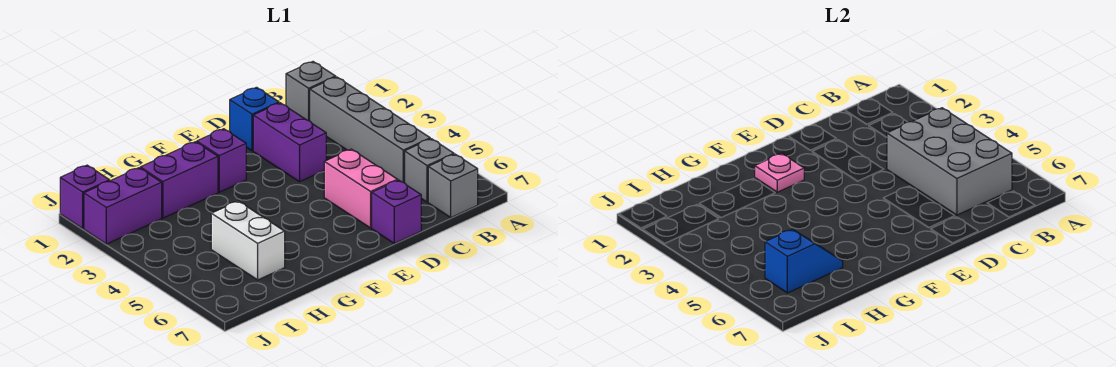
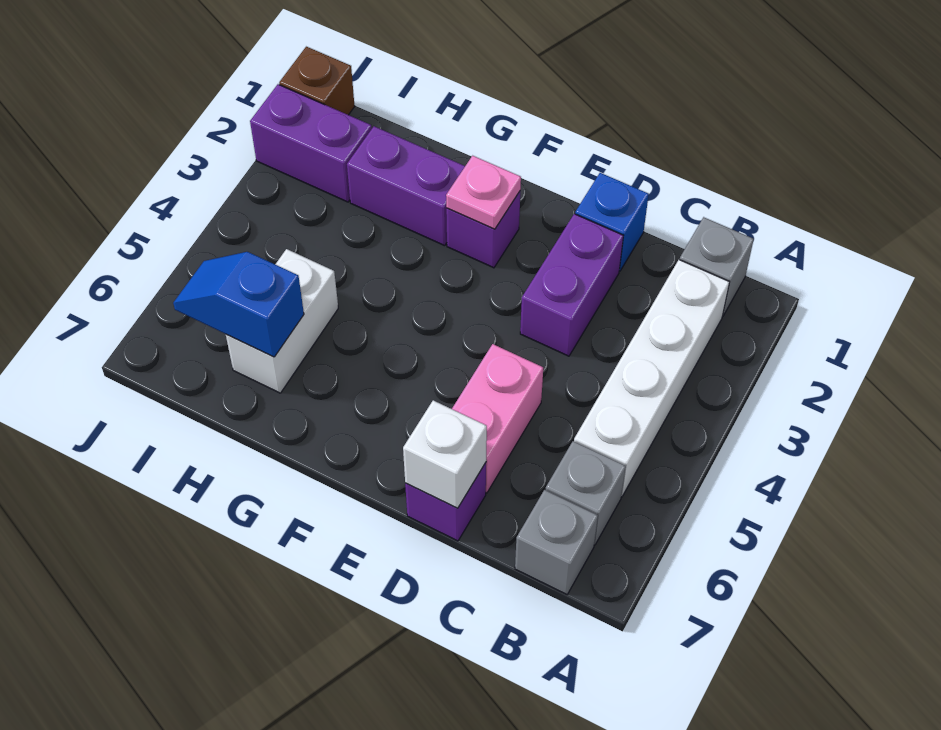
grey brick B2:B5 level 1 -> white brick B2:B5 level 1
grey brick B4:C6 level 2 -> none
none -> white brick D7 level 2
blue slope H6:I6 level 2 top I -> blue slope H6:I6 level 2 top H
purple brick J1 level 1 -> brown brick J1 level 1

